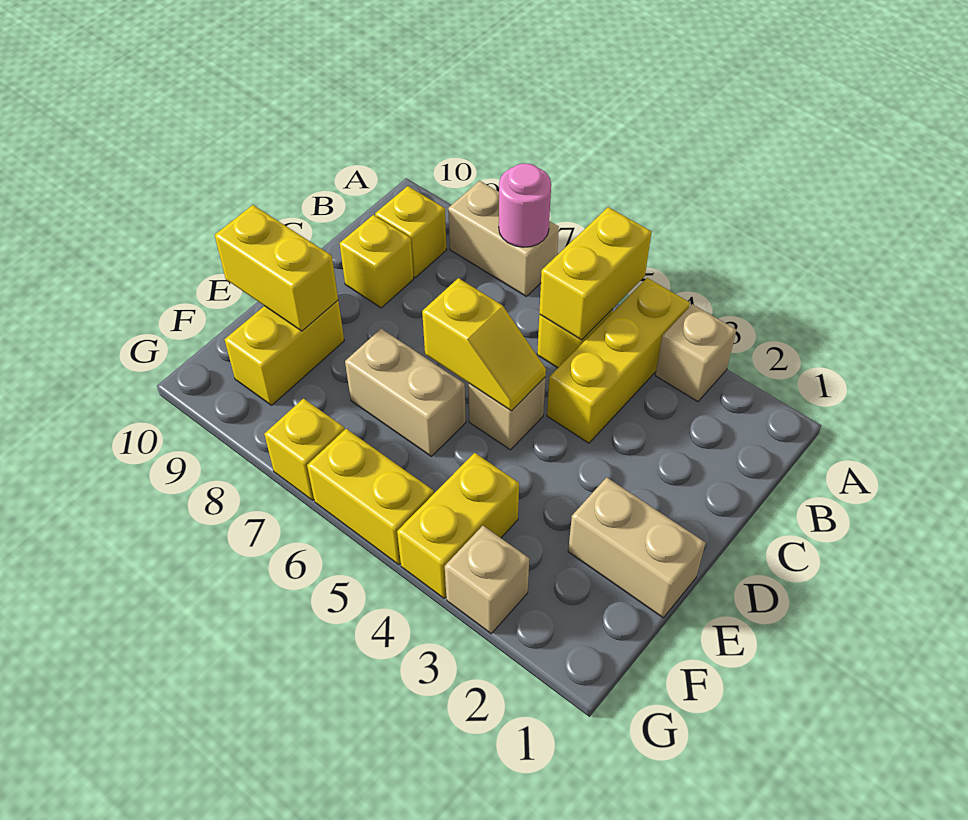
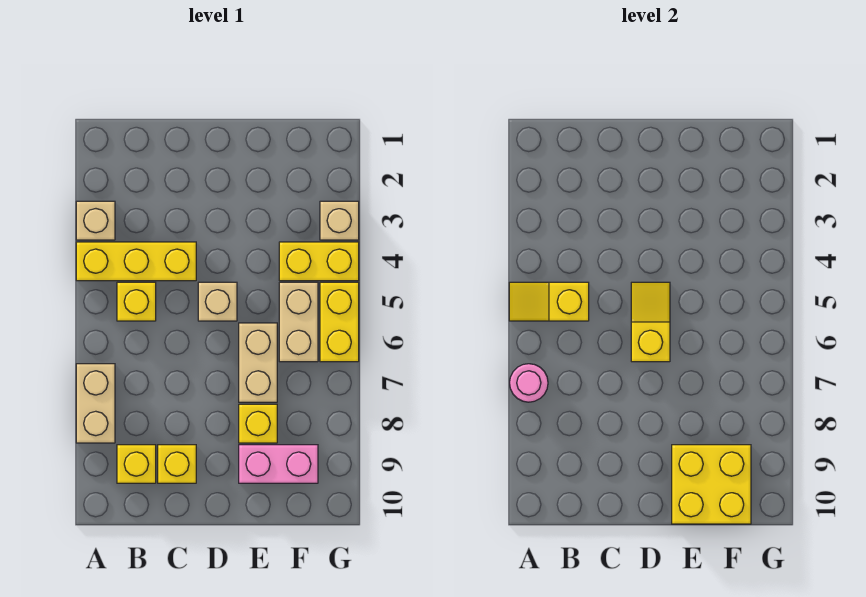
yellow brick A5:B5 level 2 -> yellow slope A5:B5 level 2 top B
tan brick E1:E2 level 1 -> tan brick F5:F6 level 1
yellow brick E9:F9 level 1 -> pink brick E9:F9 level 1
yellow brick E9:E10 level 2 -> yellow brick E9:F10 level 2
yellow brick G7 level 1 -> yellow brick E8 level 1

